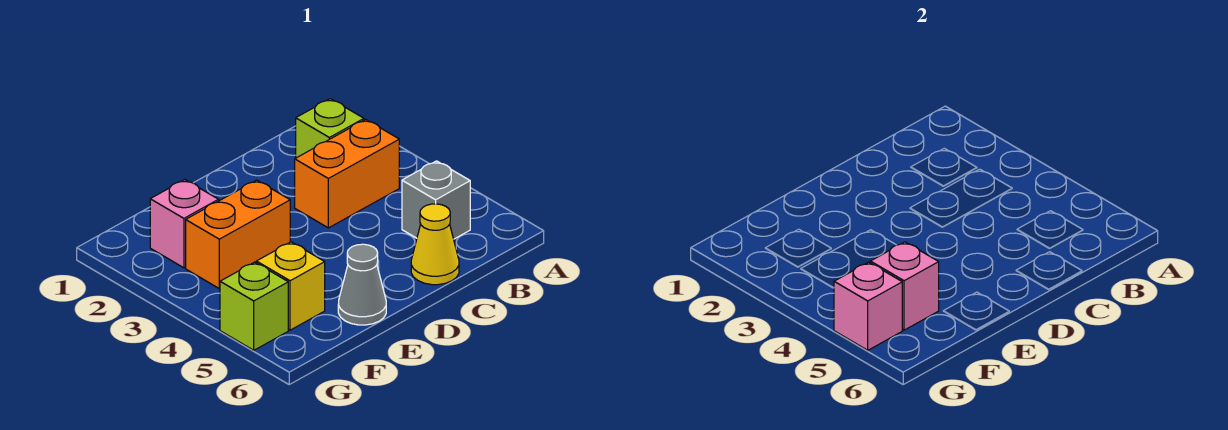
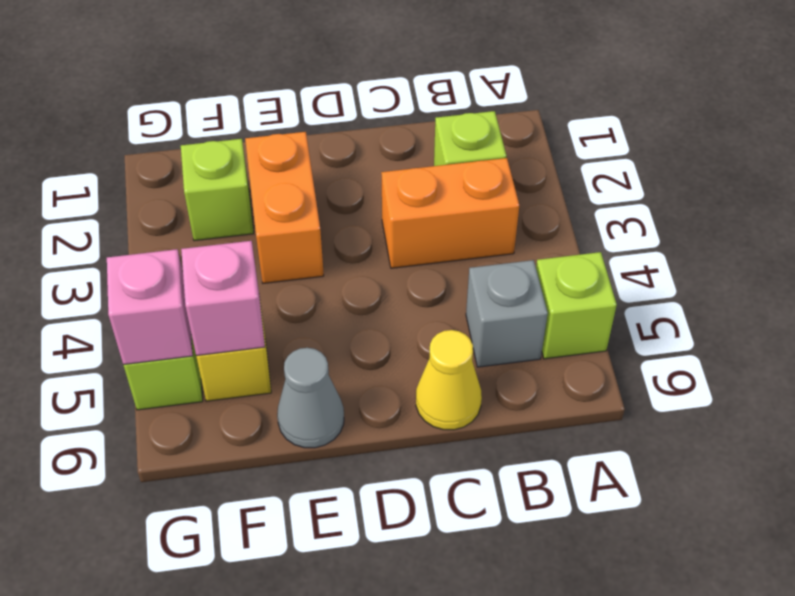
none -> lime brick A5 level 1
orange brick E3:F3 level 1 -> orange brick E2:E3 level 1
pink brick F2 level 1 -> lime brick F2 level 1

